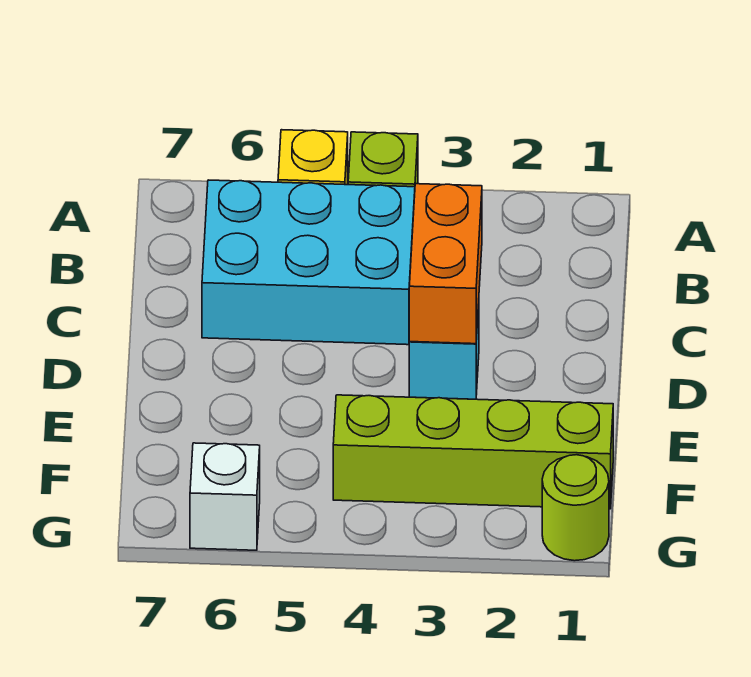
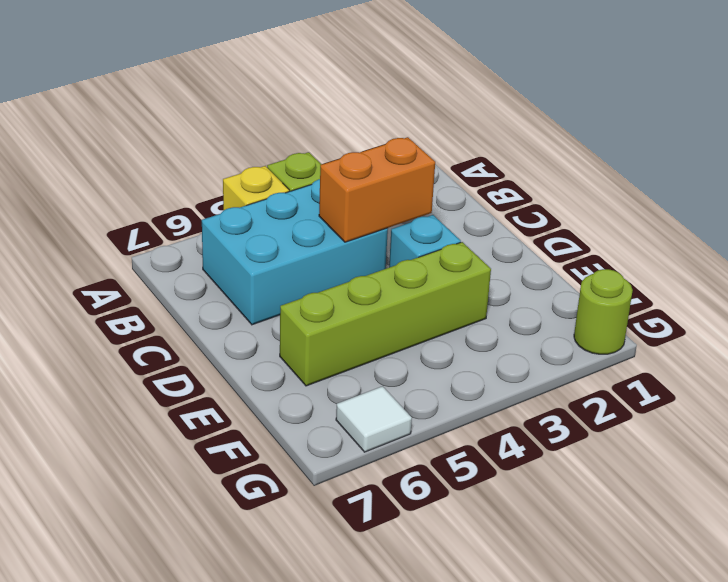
orange brick C3:D3 level 2 -> orange brick C3:C4 level 2
lime brick F1:F4 level 1 -> lime brick E3:E6 level 1
white brick G6 level 1 -> white tile G6 level 1

